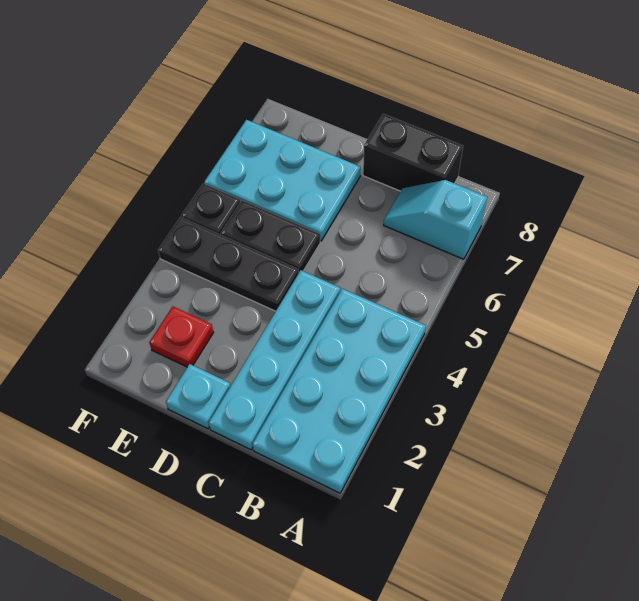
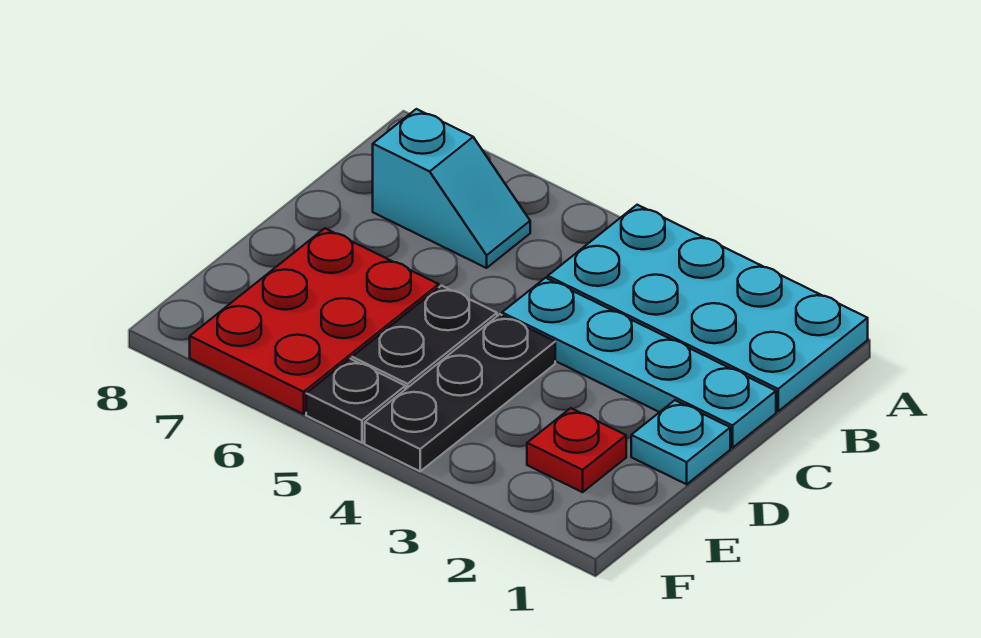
cyan slope A7:B7 level 1 top A -> cyan slope B6:B7 level 1 top 7
black brick B8:C8 level 1 -> none
cyan plate D6:F7 level 1 -> red plate D6:F7 level 1

